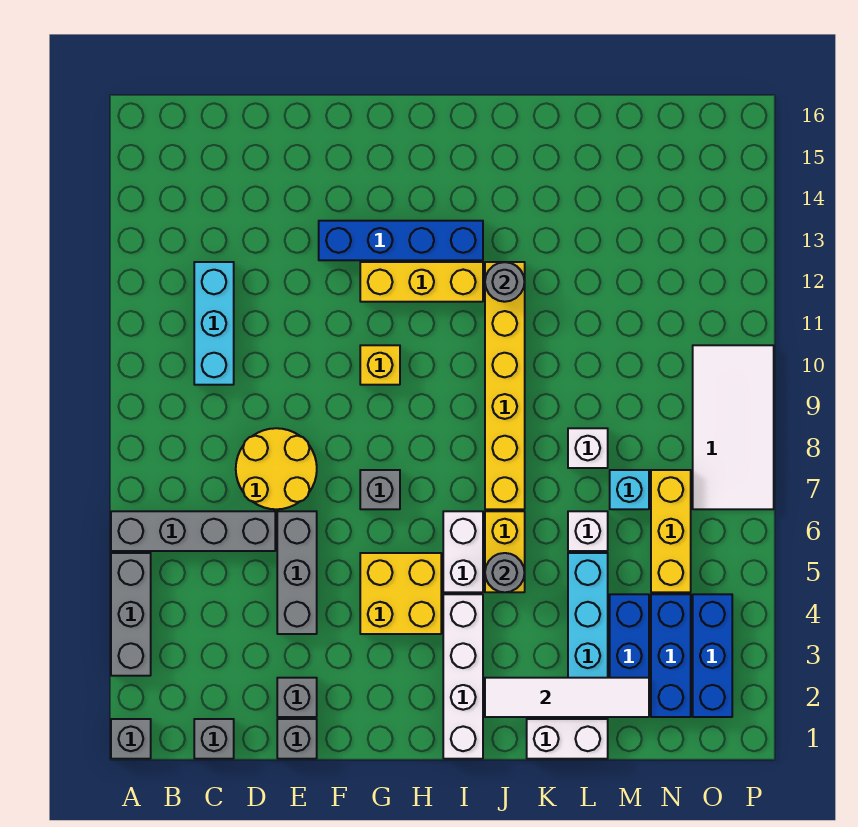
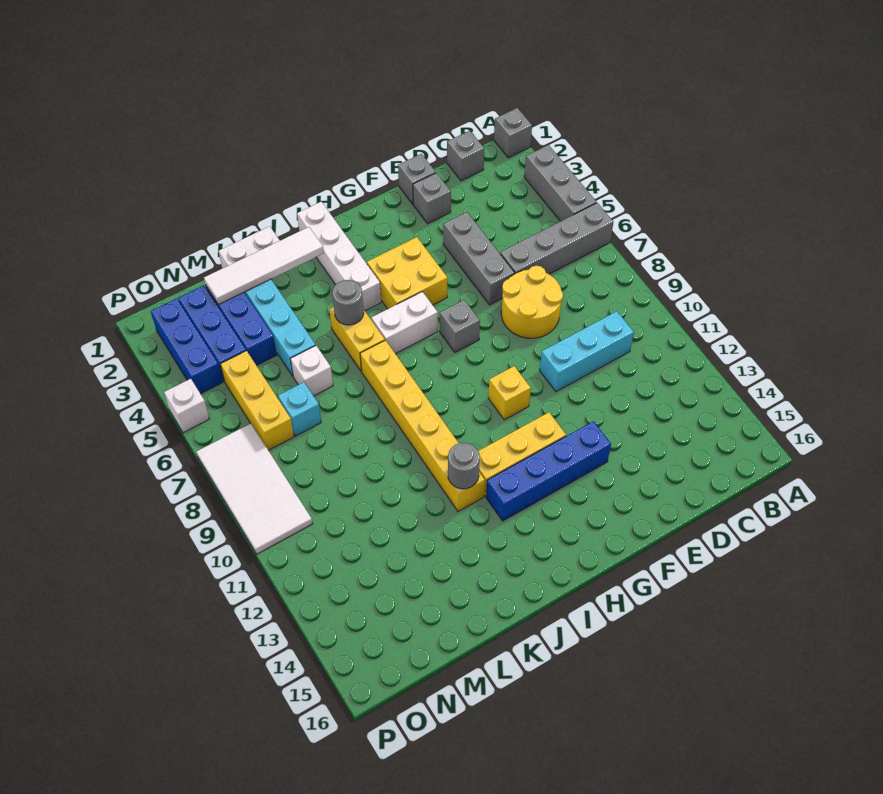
cyan brick C10:C12 level 1 -> cyan brick C10:E10 level 1
white brick I5:I6 level 1 -> white brick H6:I6 level 1
white brick L8 level 1 -> white brick P5 level 1

